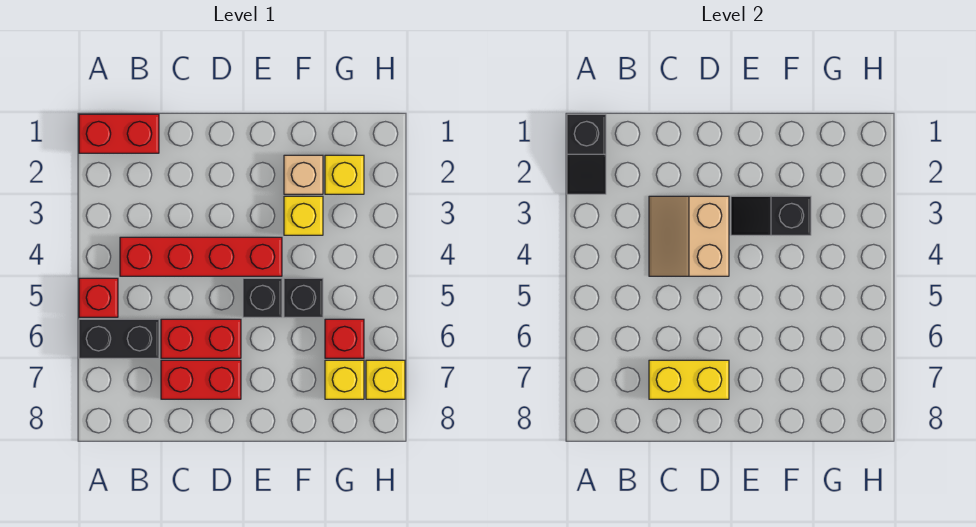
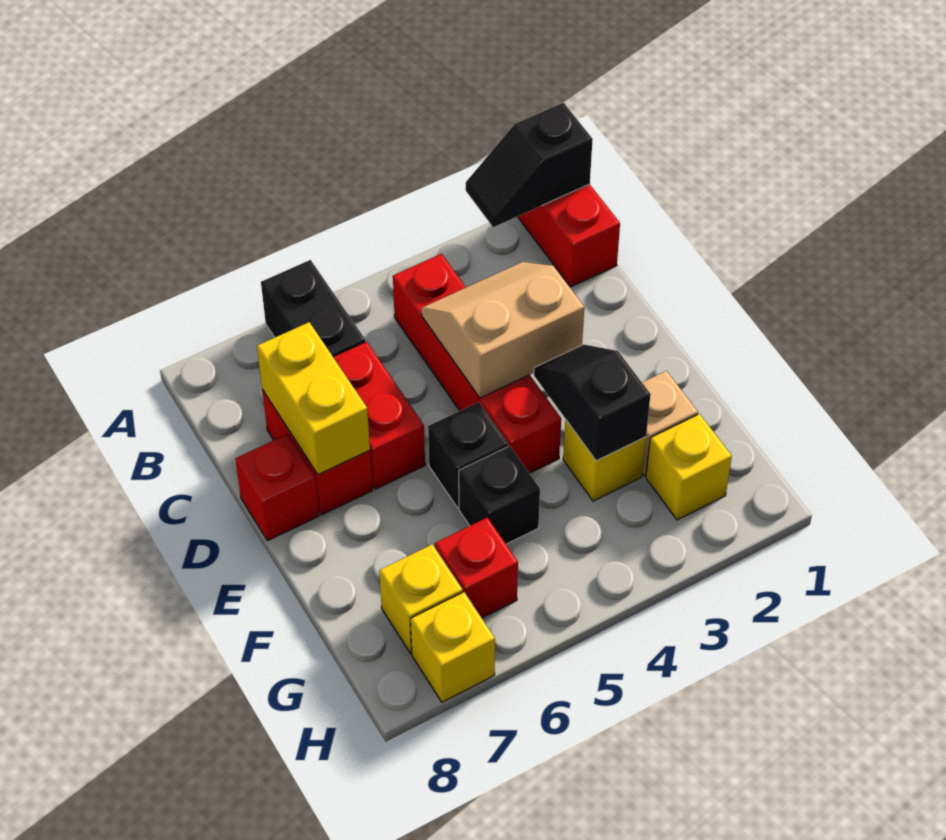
red brick A5 level 1 -> red brick D8 level 1

